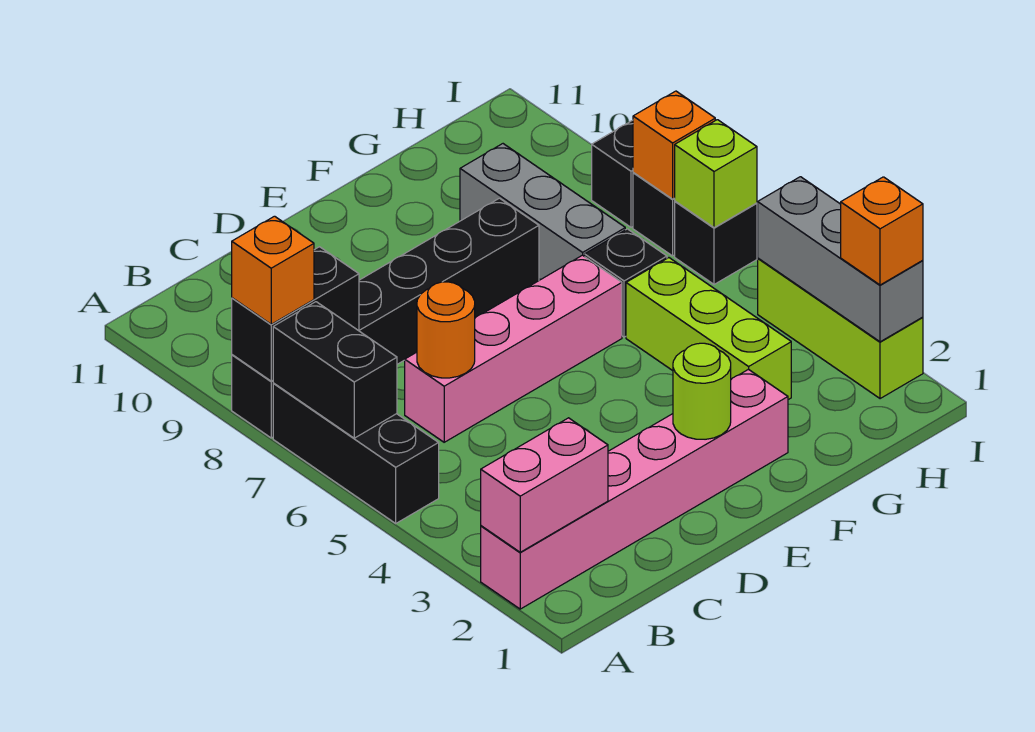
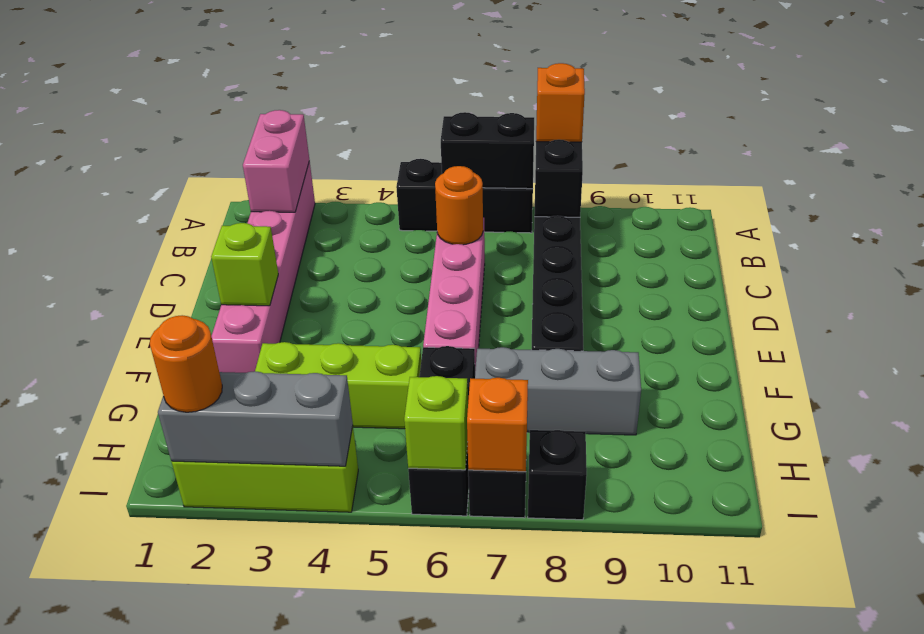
lime round brick E2 level 2 -> lime brick E2 level 2
orange brick I2 level 3 -> orange round brick I2 level 3

